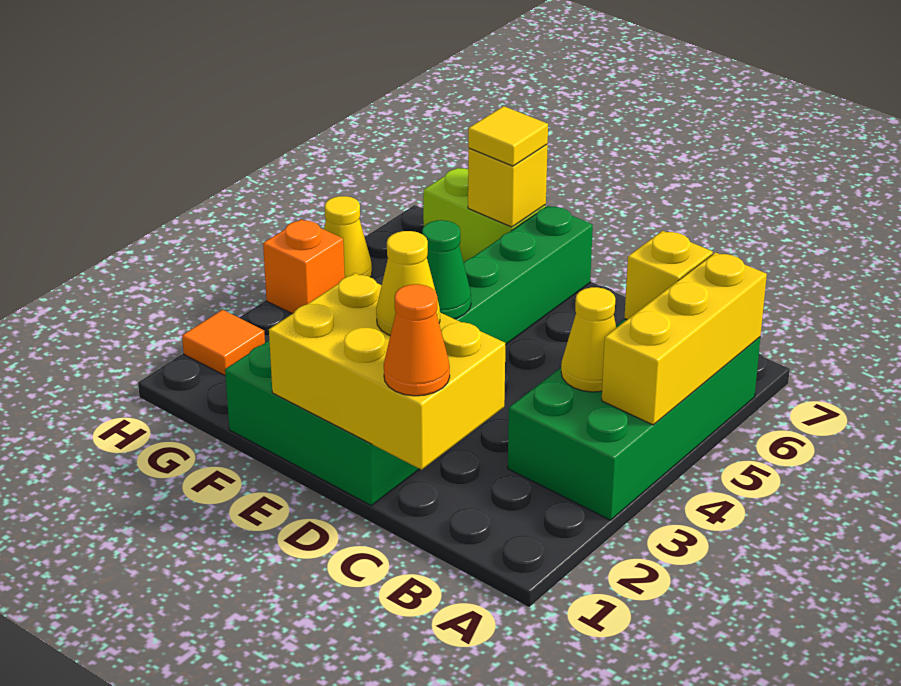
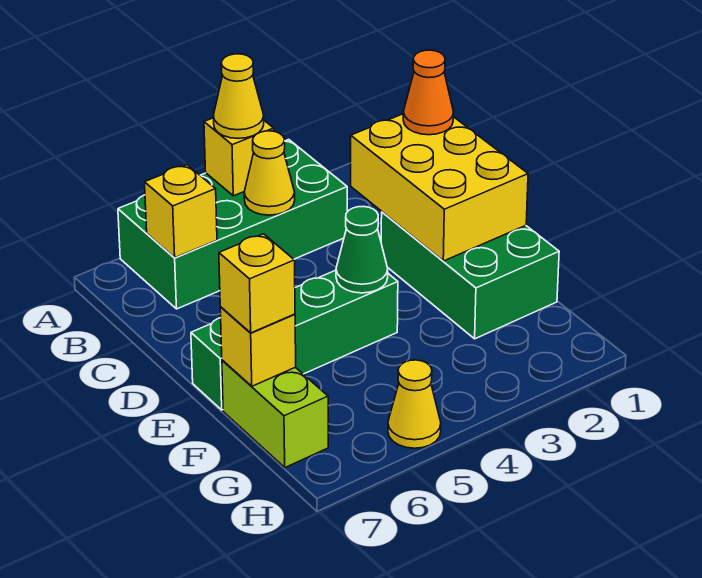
yellow brick A4:A6 level 2 -> yellow brick A4 level 2
yellow cone D2 level 3 -> yellow cone A4 level 3
yellow tile F7 level 3 -> yellow brick F7 level 3
orange tile H2 level 1 -> none
orange brick H4 level 1 -> none

